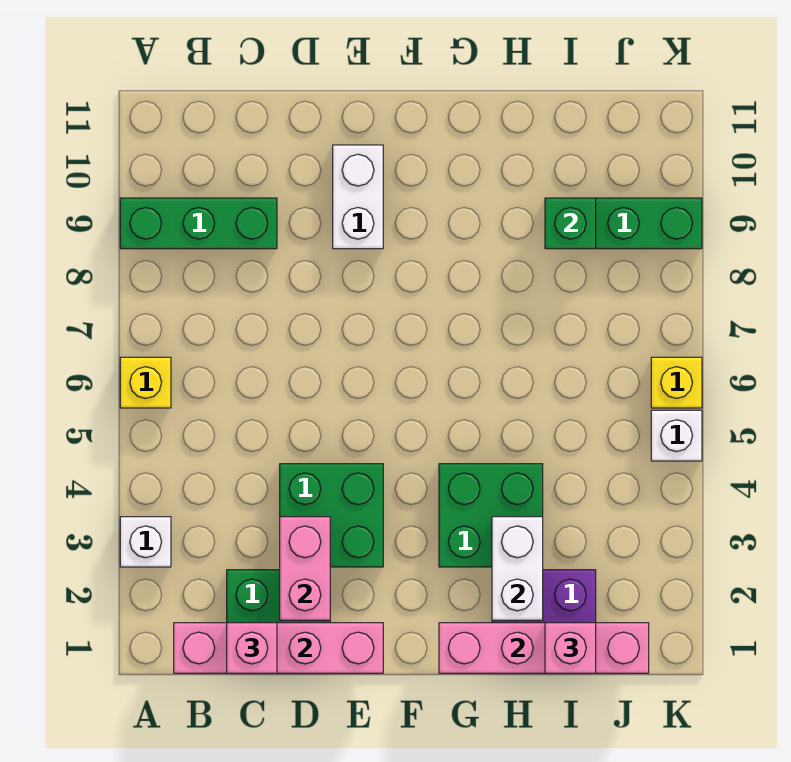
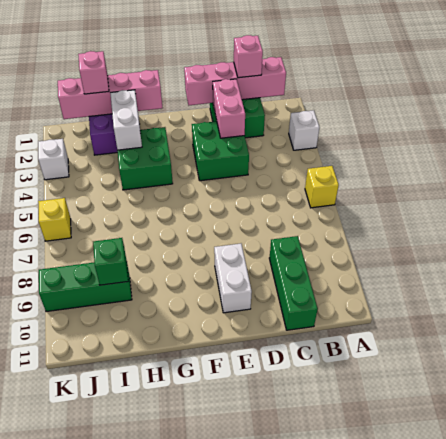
green brick A9:C9 level 1 -> green brick C9:C11 level 1
white brick K5 level 1 -> white brick K3 level 1

